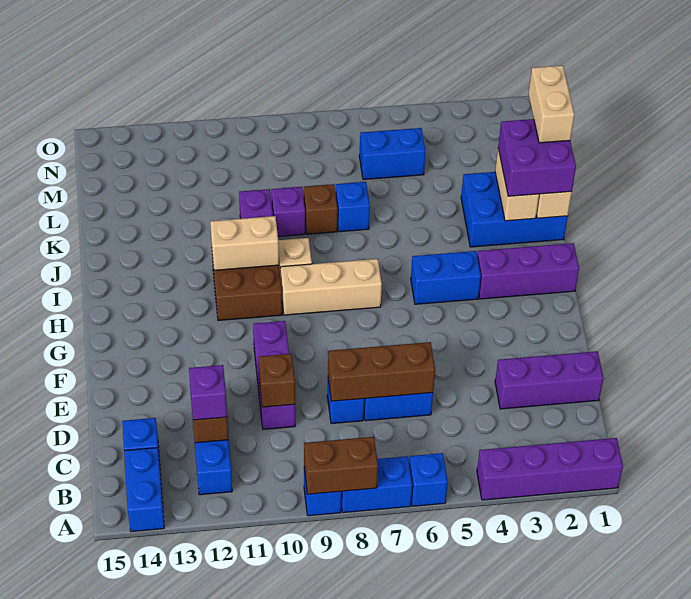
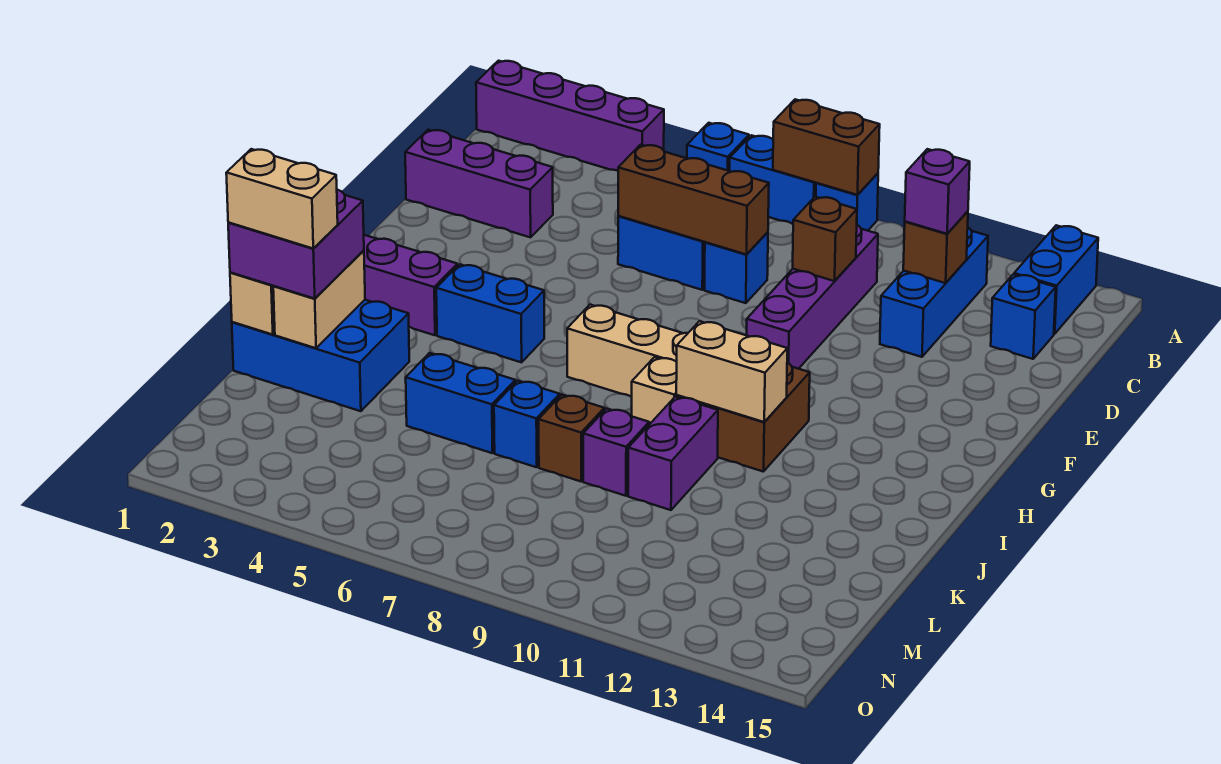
purple brick D10:F10 level 1 -> purple brick C10:F10 level 1
tan brick K1:L1 level 4 -> tan brick K1:K2 level 4
blue brick M5:M6 level 1 -> blue brick K5:K6 level 1

